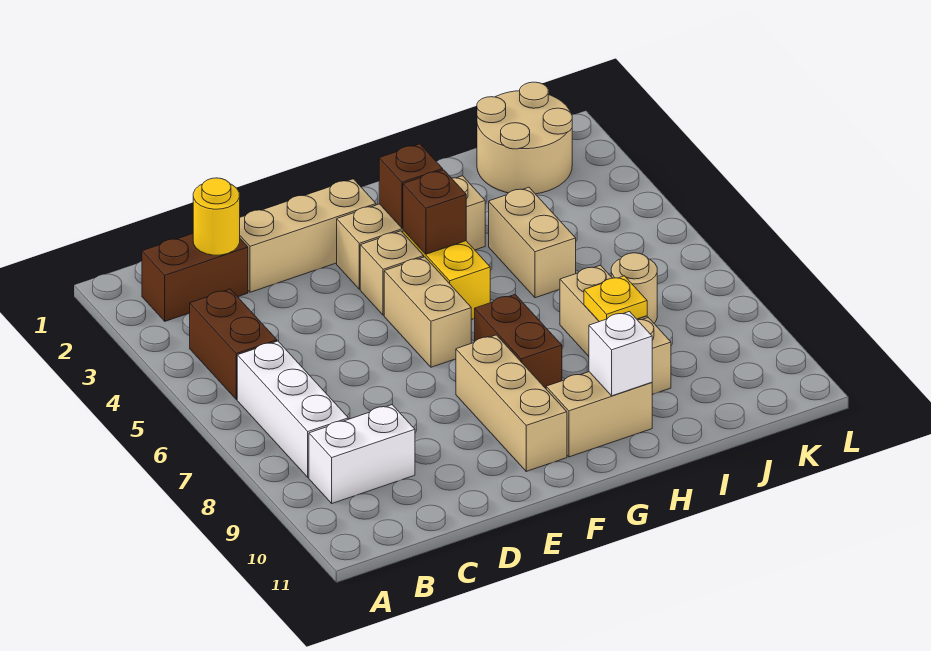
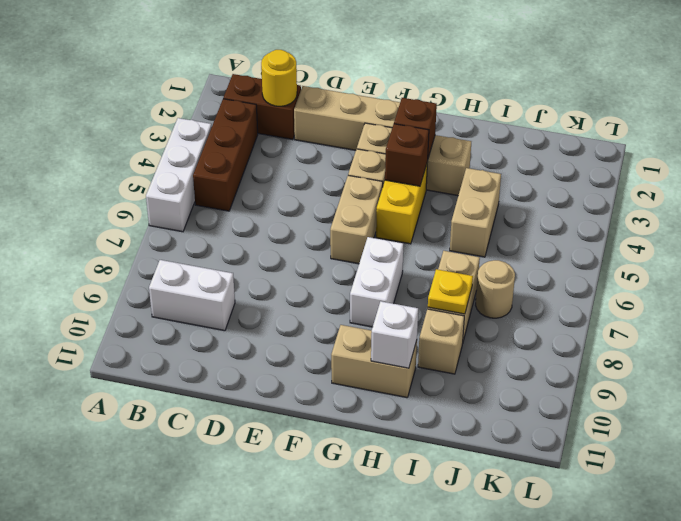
brown brick B4:B5 level 1 -> brown brick B3:B5 level 1
white brick B6:B8 level 1 -> white brick A4:A6 level 1
tan brick F8:F10 level 1 -> none
brown brick G7:G8 level 1 -> white brick G7:G8 level 1
tan round brick J1:K2 level 1 -> none

